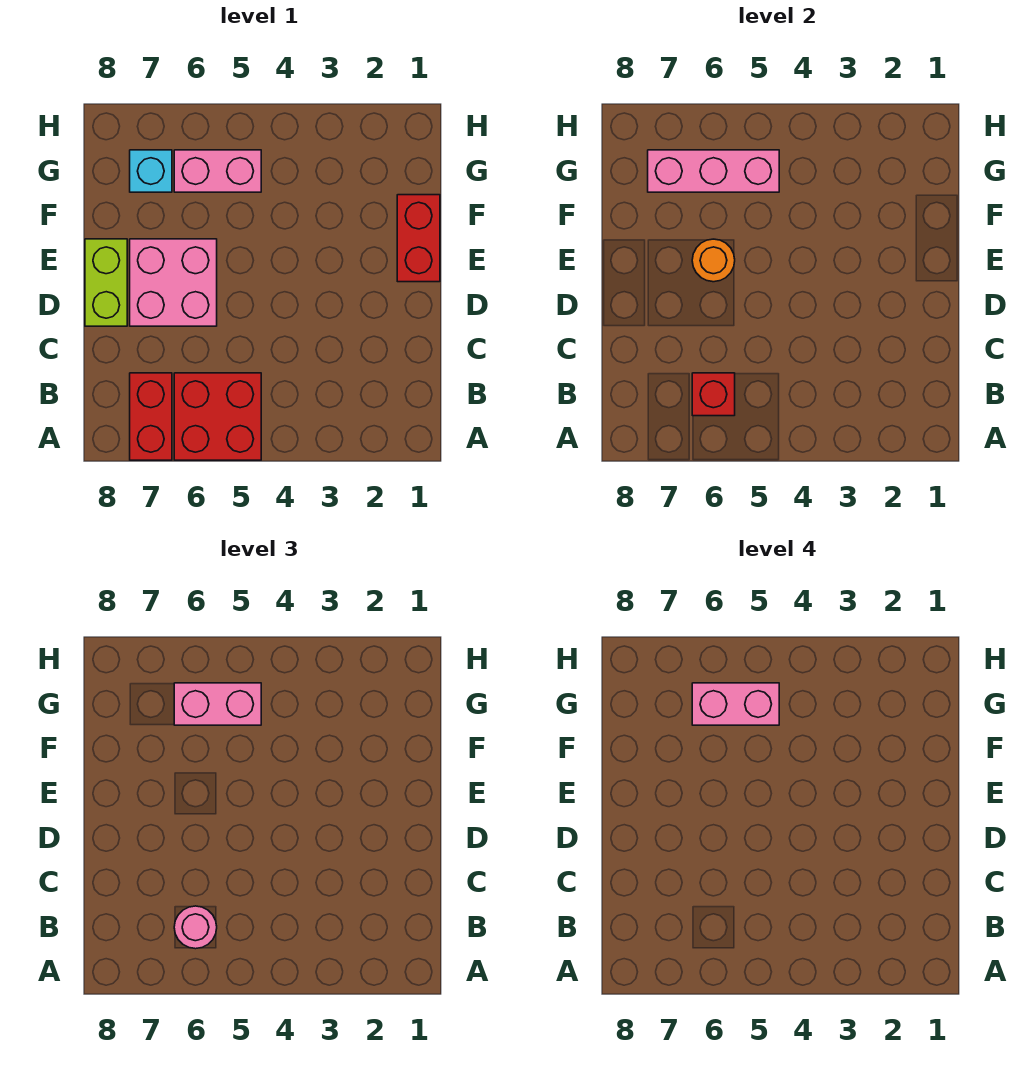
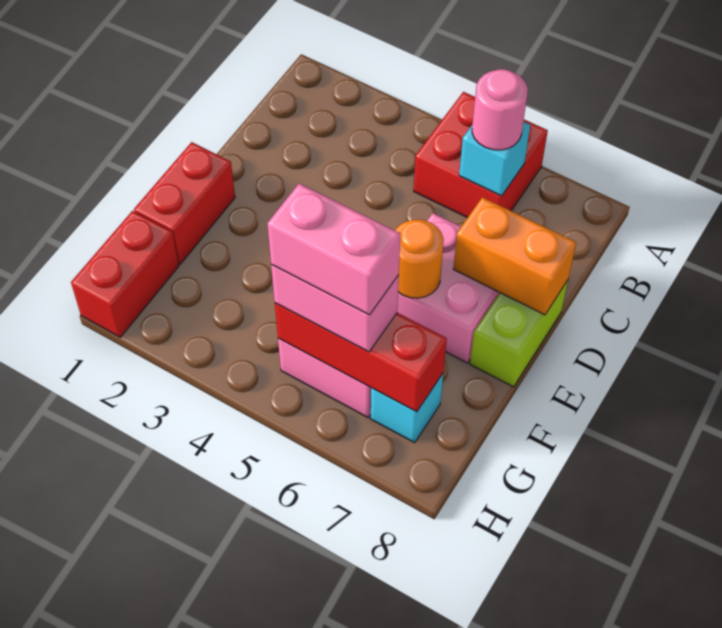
red brick A7:B7 level 1 -> red brick G1:H1 level 1
red brick B6 level 2 -> cyan brick B6 level 2
none -> orange brick D7:D8 level 2
pink brick G5:G7 level 2 -> red brick G5:G7 level 2

